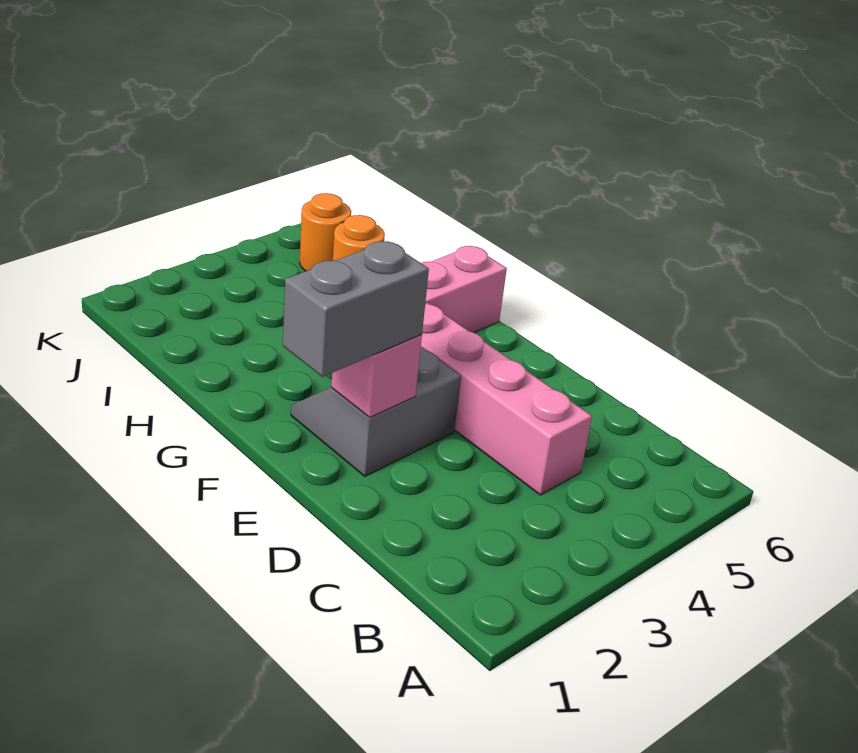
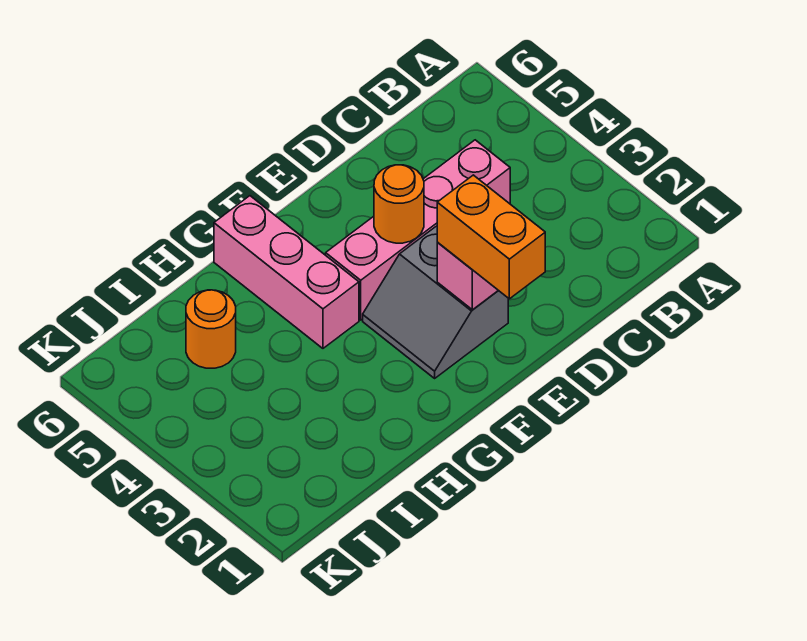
grey brick E1:E2 level 3 -> orange brick E1:E2 level 3
orange round brick J5 level 1 -> orange round brick E4 level 2

